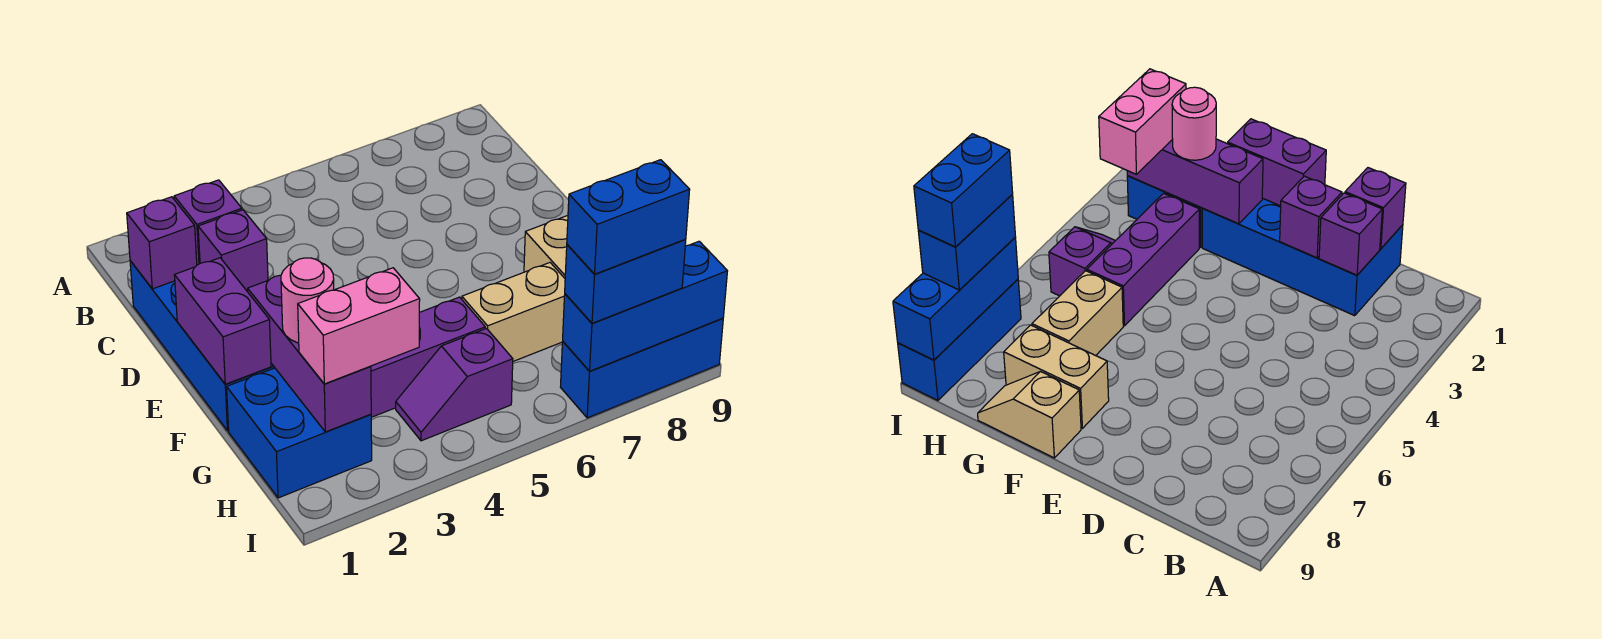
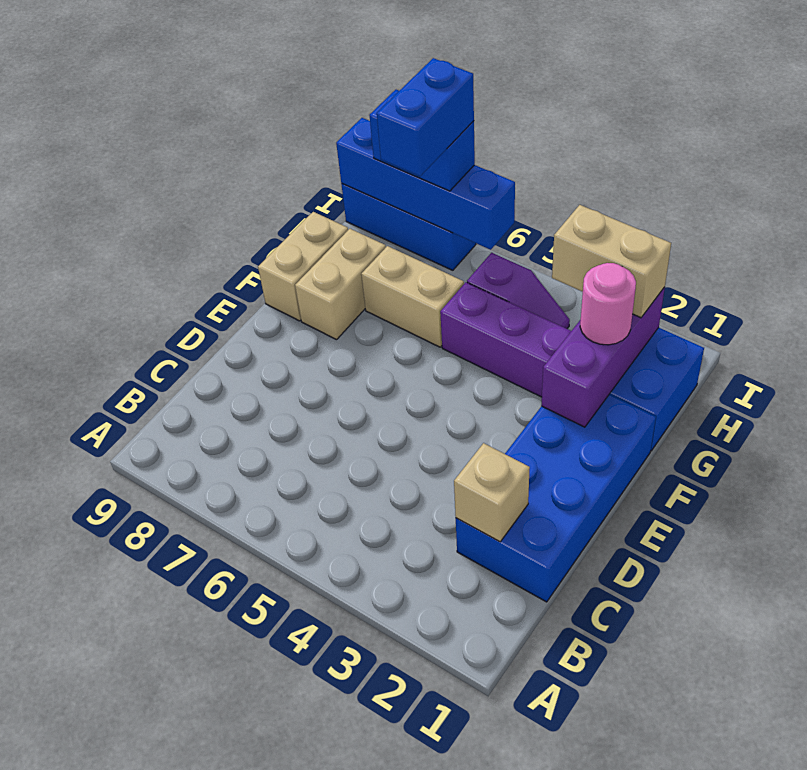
purple brick C1 level 2 -> none
purple brick C2 level 2 -> tan brick C2 level 2
purple brick D2 level 2 -> none
purple brick E1:F1 level 2 -> none
tan slope F9:G9 level 1 top F -> tan brick F9:G9 level 1
pink brick H2:H3 level 3 -> tan brick H2:H3 level 3
blue brick I7:I9 level 2 -> blue brick I6:I9 level 2
blue brick I7:I8 level 4 -> blue brick H7:I7 level 4

